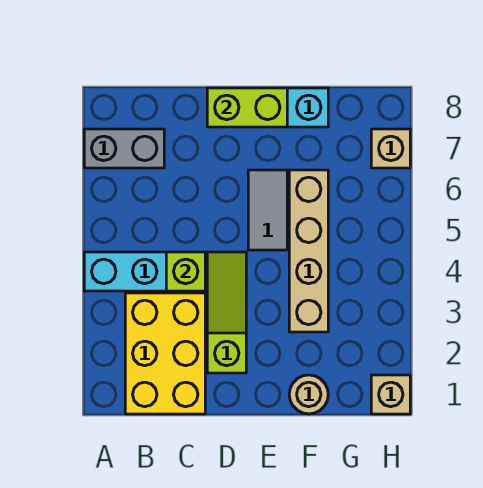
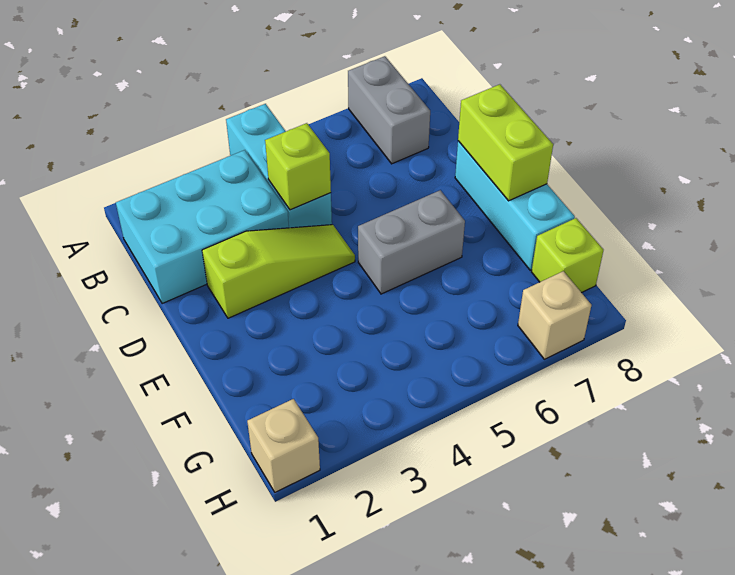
yellow brick B1:C3 level 1 -> cyan brick B1:C3 level 1
grey tile E5:E6 level 1 -> grey brick E5:E6 level 1
tan round brick F1 level 1 -> none
tan brick F3:F6 level 1 -> none
none -> lime brick G8 level 1

